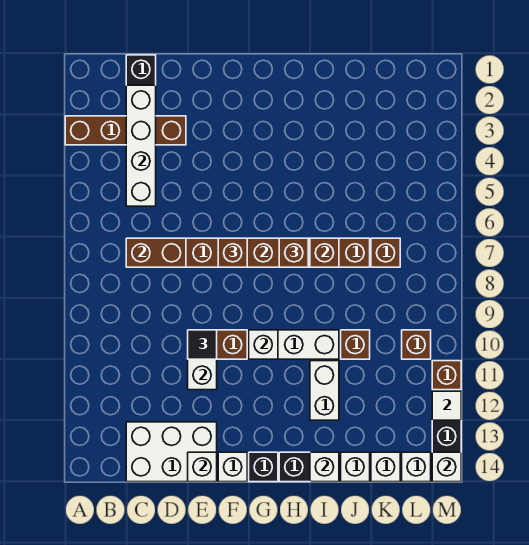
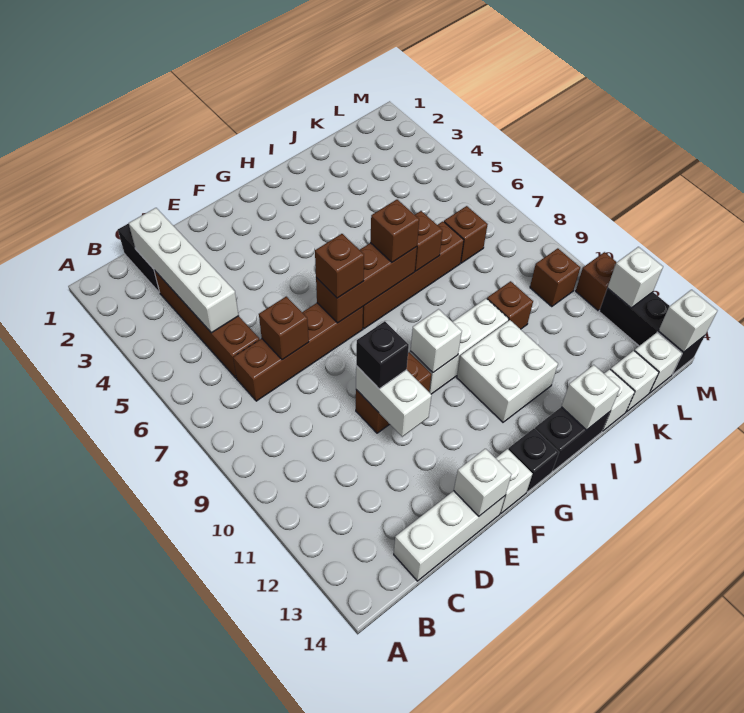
brown brick A3:D3 level 1 -> brown brick C3:C6 level 1
brown brick C7:D7 level 2 -> brown brick D7 level 2
white brick C13:E14 level 1 -> white brick C14:E14 level 1
black tile E10 level 3 -> black brick E10 level 3
white brick I11:I12 level 1 -> white brick H11:I12 level 1
white tile M12 level 2 -> white brick M12 level 2

